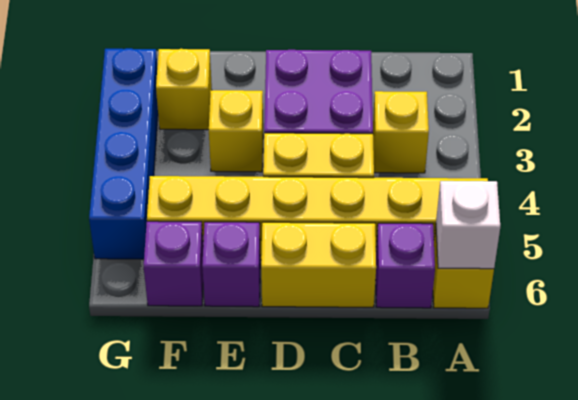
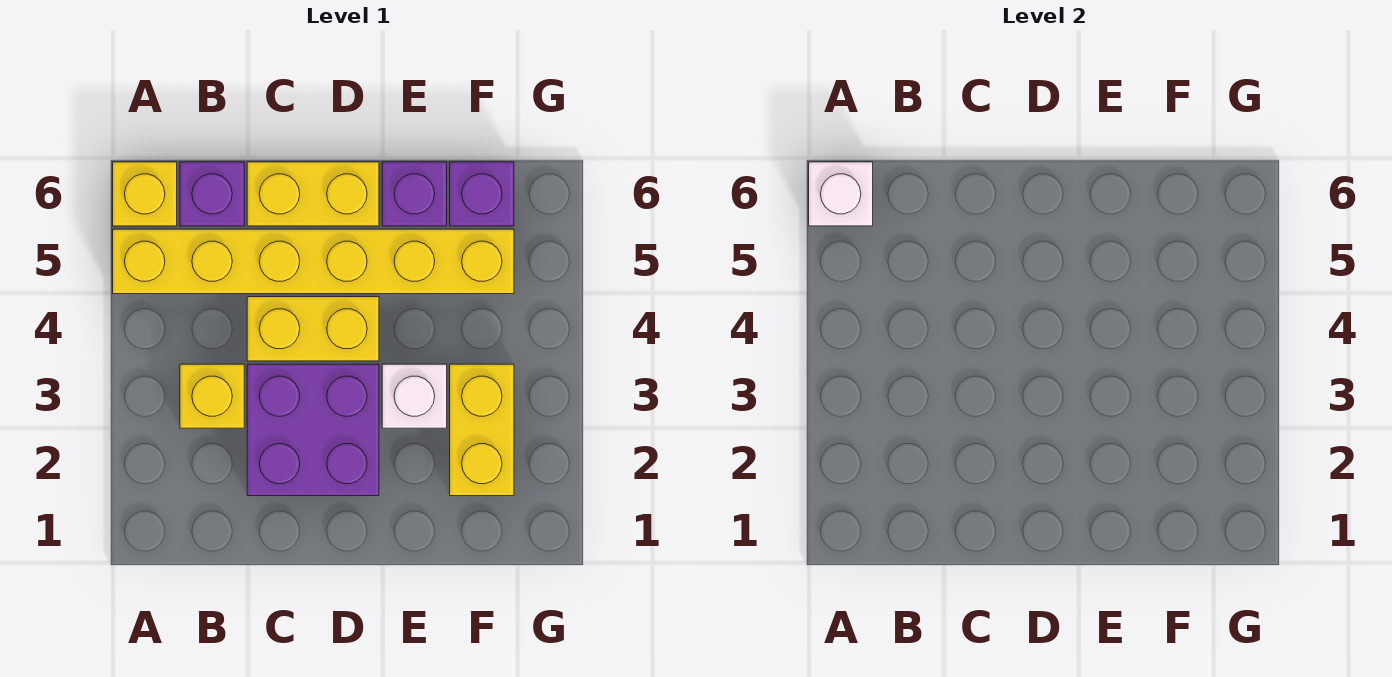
yellow brick E3 level 1 -> white brick E3 level 1
yellow brick F2 level 1 -> yellow brick F2:F3 level 1
blue brick G2:G5 level 1 -> none

